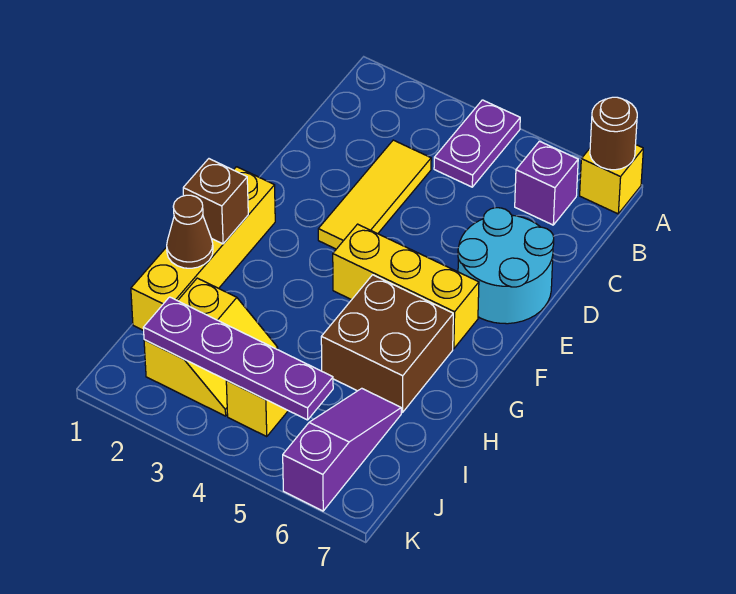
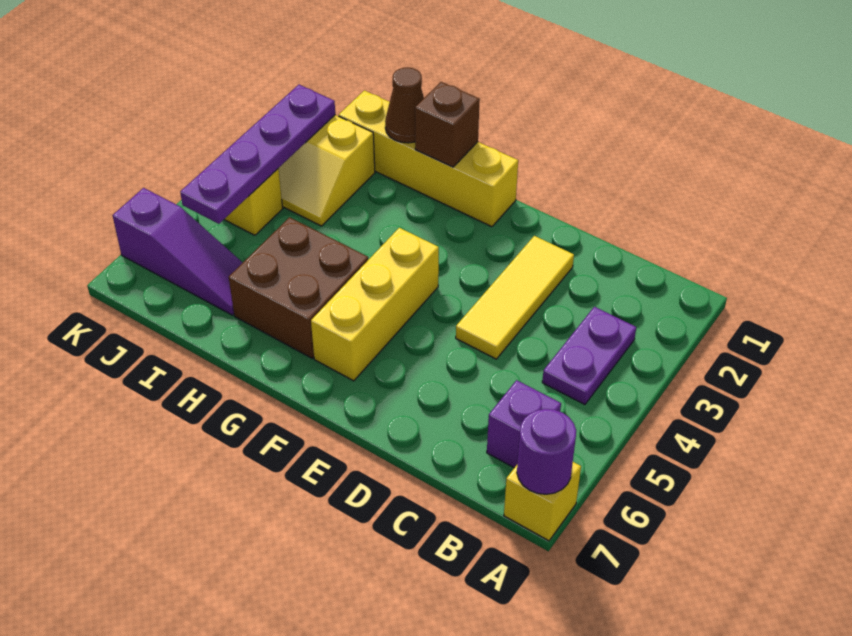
purple plate A4:B4 level 1 -> purple plate B3:B4 level 1
brown round brick A7 level 2 -> purple round brick A7 level 2
yellow tile C3:E3 level 1 -> yellow tile D2:D4 level 1
cyan round brick D6:E7 level 1 -> none

